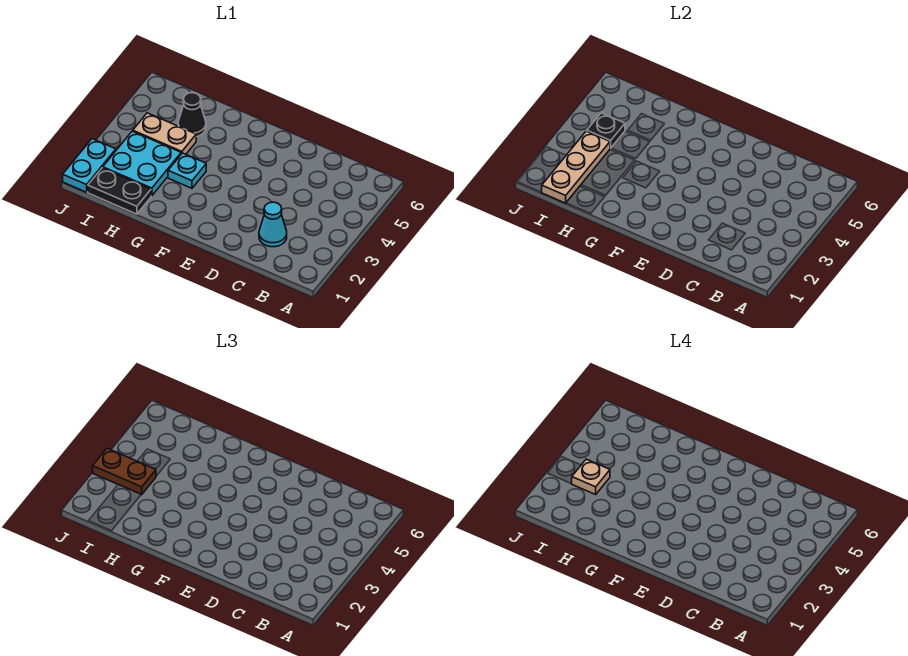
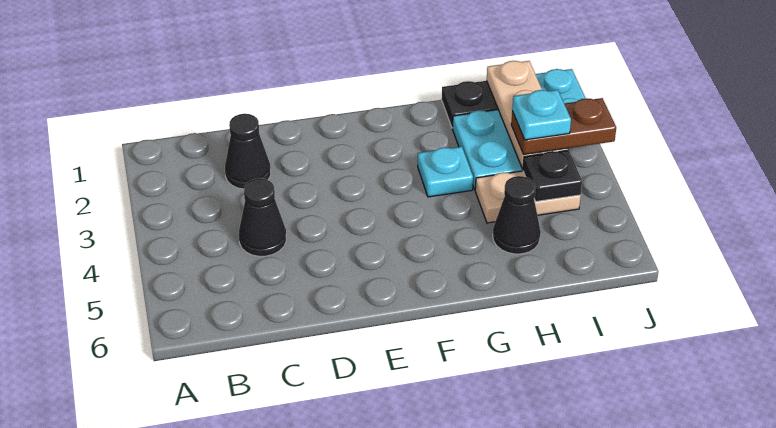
cyan cone C2 level 1 -> black cone C2 level 1
none -> black cone C4 level 1
tan plate I3 level 4 -> cyan plate I3 level 4

